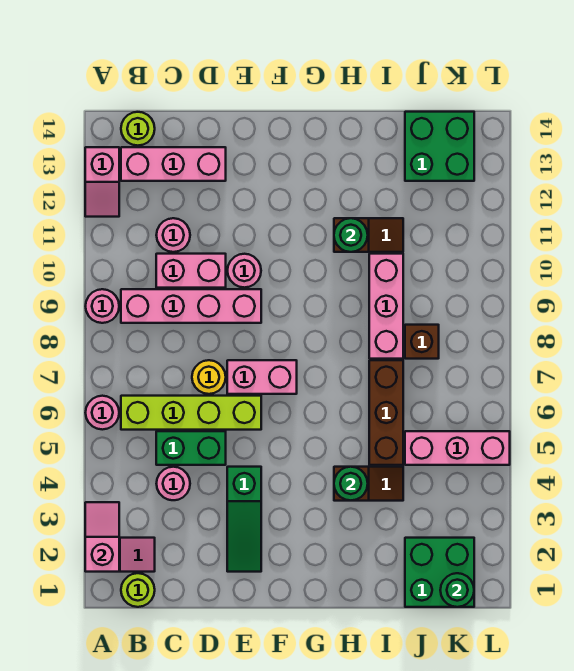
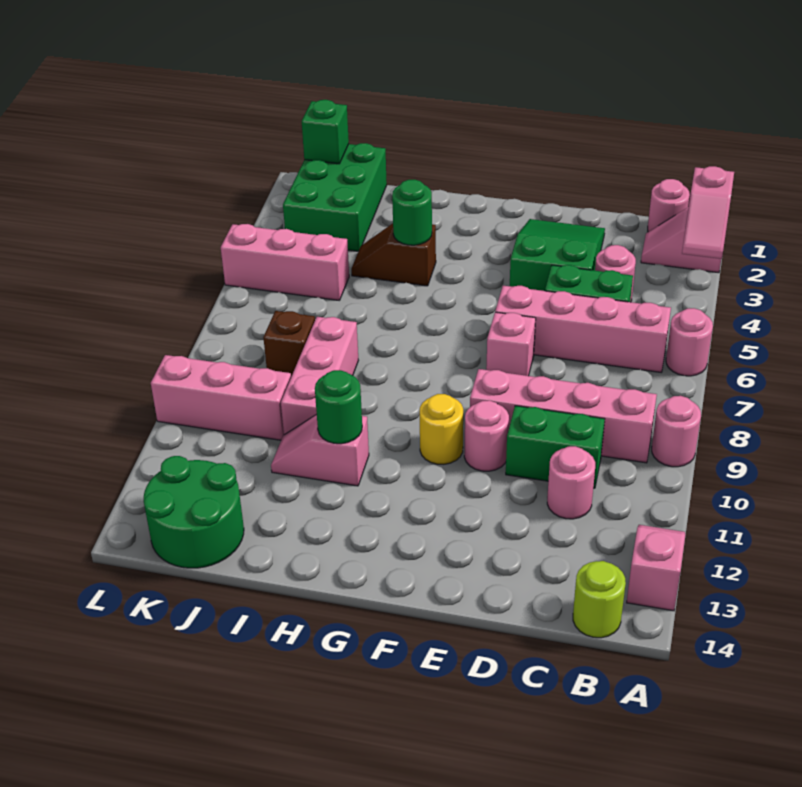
lime round brick B1 level 1 -> pink round brick B1 level 1
lime brick B6:E6 level 1 -> pink brick B6:E6 level 1
pink brick B13:D13 level 1 -> pink brick J10:L10 level 1
pink brick C10:D10 level 1 -> green brick C10:D10 level 1
yellow round brick D7 level 1 -> yellow round brick F10 level 1
green slope E2:E4 level 1 top 4 -> green slope D2:E4 level 1 top 4
pink brick E7:F7 level 1 -> pink brick E7 level 1
brown slope H11:I11 level 1 top H -> pink slope H11:I11 level 1 top H
brown brick I5:I7 level 1 -> none
green brick J1:K2 level 1 -> green brick J1:K3 level 1
green brick J13:K14 level 1 -> green round brick J13:K14 level 1
green round brick K1 level 2 -> green brick K1 level 2

